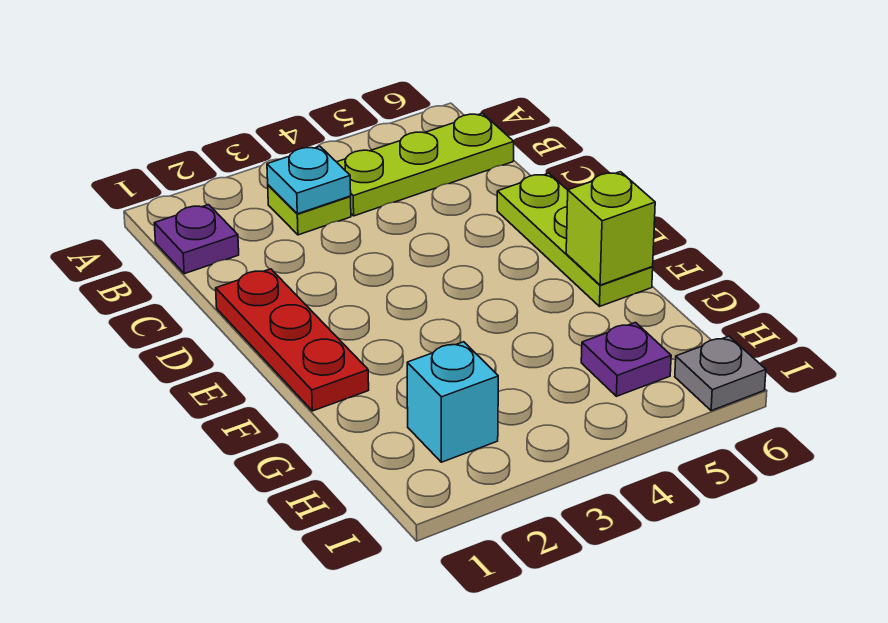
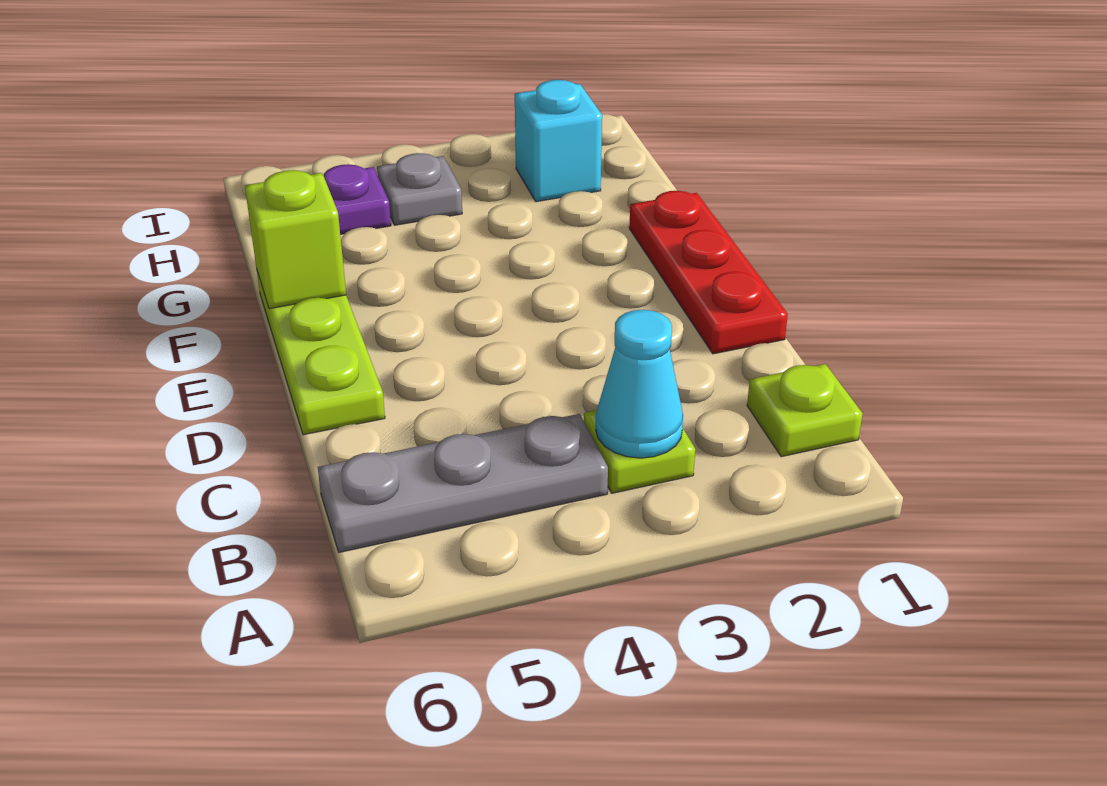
purple plate B1 level 1 -> lime plate B1 level 1
cyan plate B3 level 2 -> cyan cone B3 level 2
lime plate B4:B6 level 1 -> grey plate B4:B6 level 1
grey plate I6 level 1 -> grey plate H4 level 1

